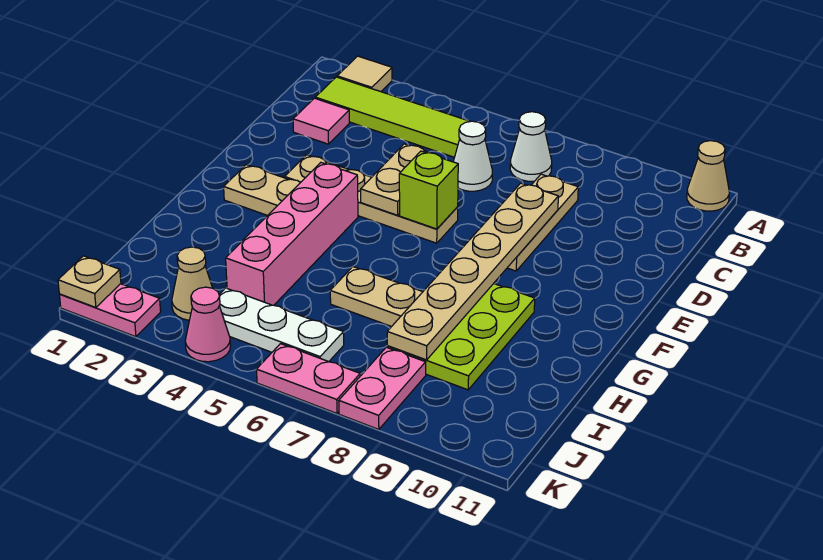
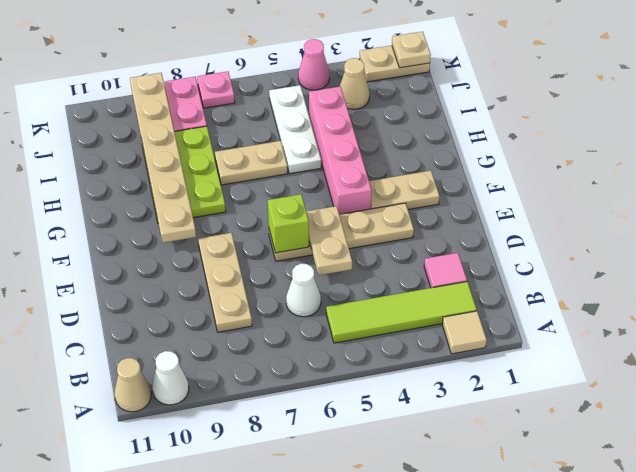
white cone B7 level 1 -> white cone A10 level 1
tan plate D8:I8 level 2 -> tan plate F9:K9 level 2
white plate J4:J6 level 1 -> white plate H5:J5 level 1
pink plate K1:K2 level 1 -> tan plate K1:K2 level 1
pink plate K6:K7 level 1 -> pink plate K7 level 1

